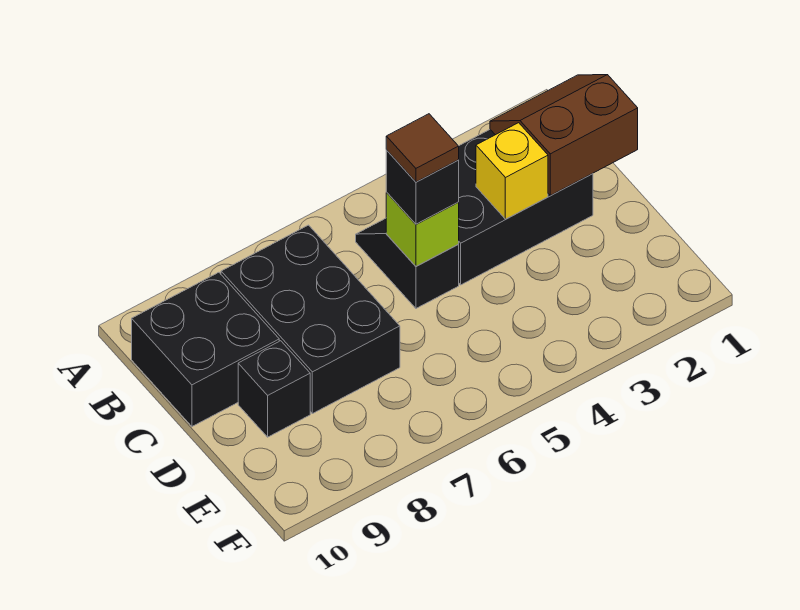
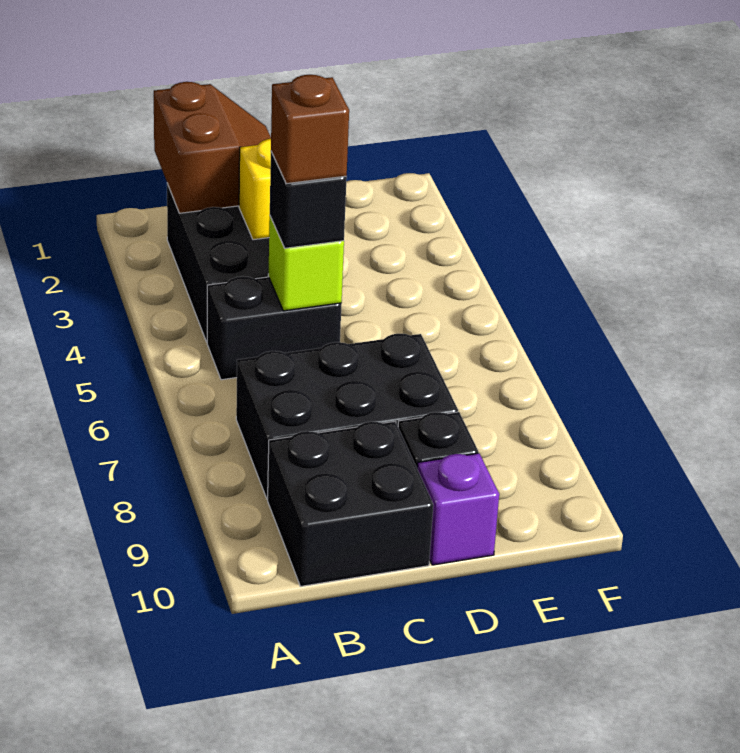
brown slope B1:C2 level 2 top C -> brown slope B1:C2 level 2 top B
black slope B5:C5 level 1 top C -> black brick B5:C5 level 1
brown tile C5 level 4 -> brown brick C5 level 4
none -> purple brick D10 level 1

